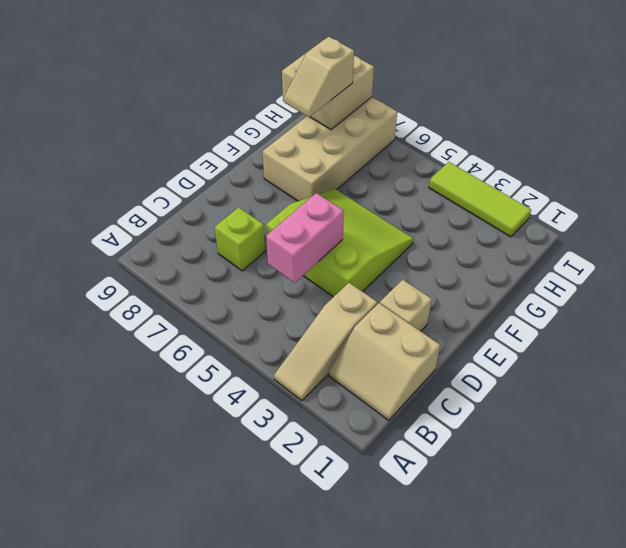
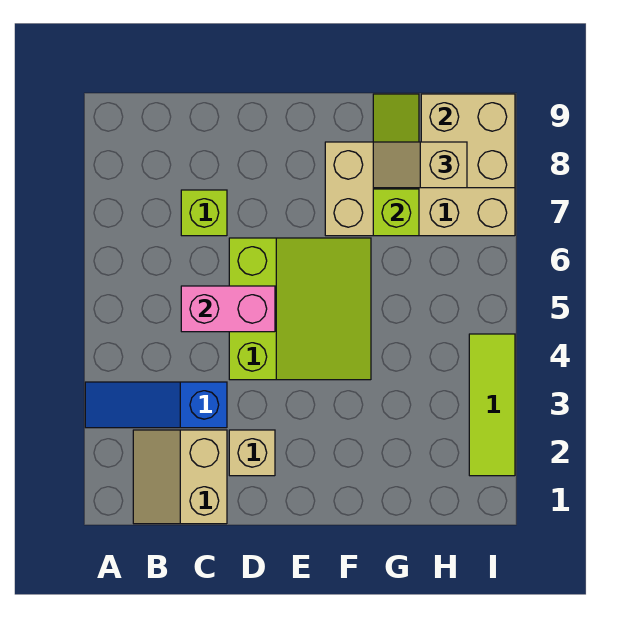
tan slope A3:C3 level 1 top C -> blue slope A3:C3 level 1 top C
none -> lime slope G7:G9 level 2 top 7

